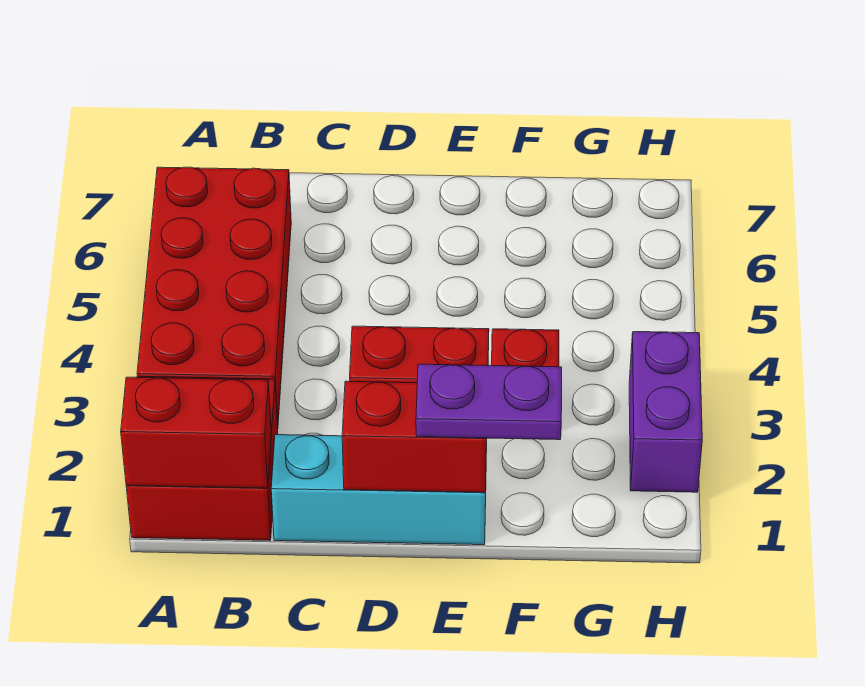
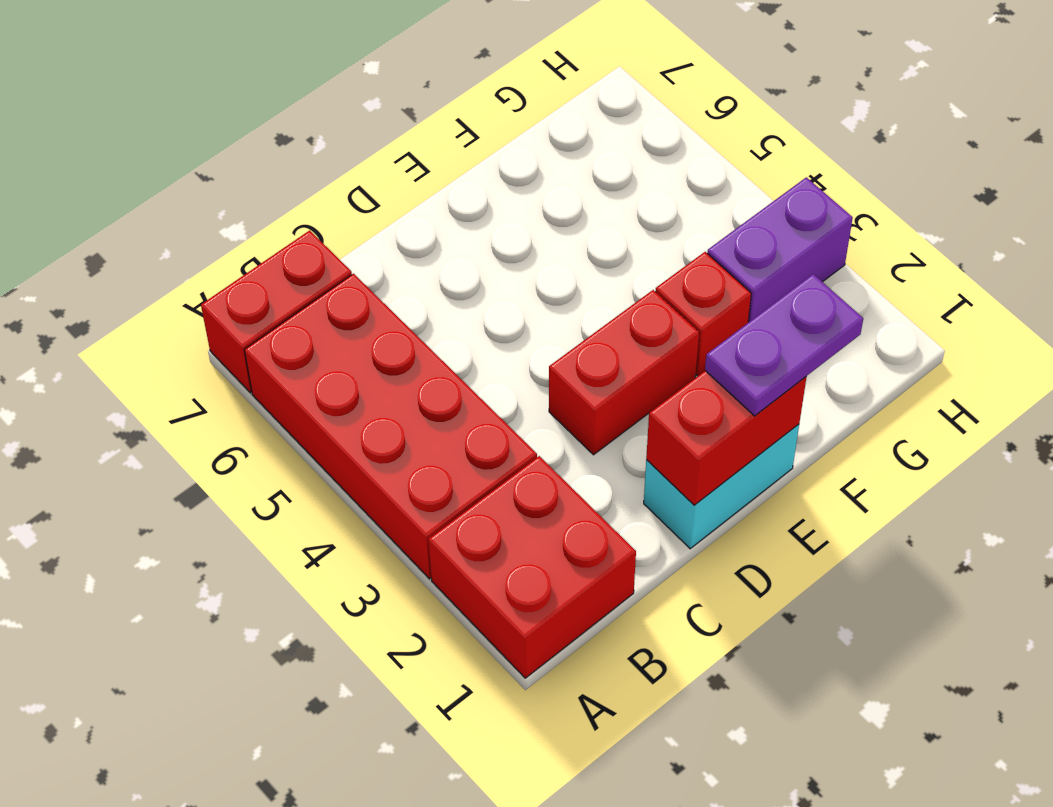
red brick A1:B1 level 2 -> red brick A7:B7 level 1
cyan brick C1:E1 level 1 -> cyan brick D1:E1 level 1
purple brick H2:H3 level 1 -> purple brick G3:H3 level 1

